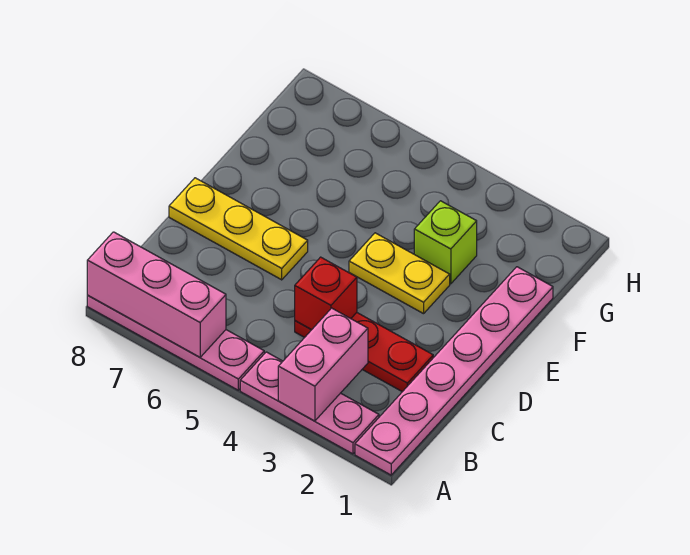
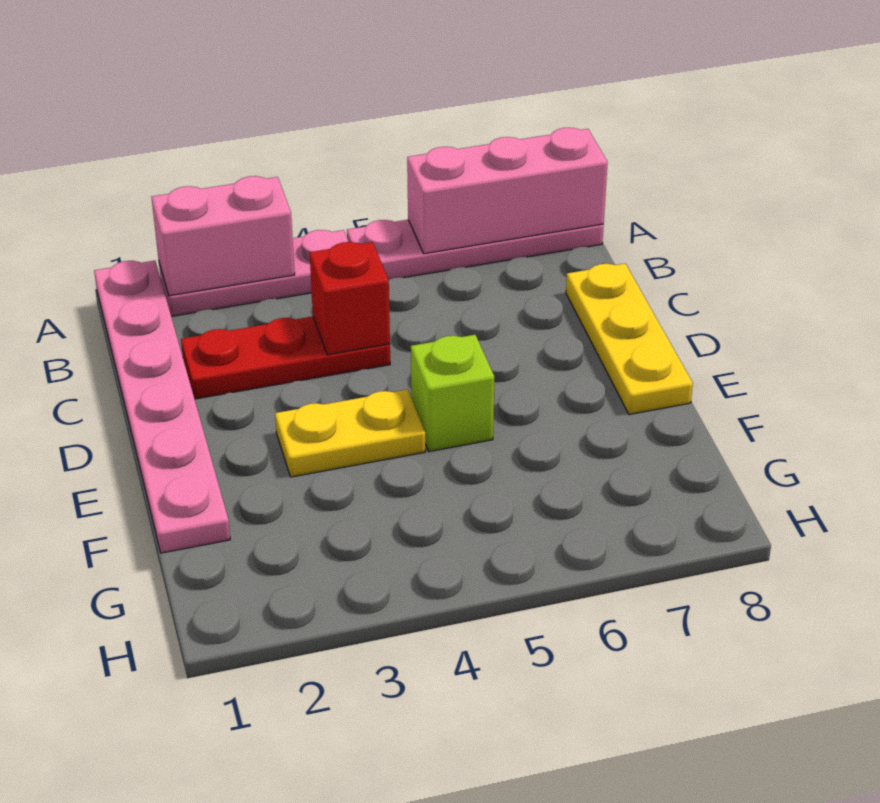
pink brick A3:B3 level 2 -> pink brick A2:A3 level 2
yellow plate D6:D8 level 1 -> yellow plate C8:E8 level 1
lime brick F3 level 1 -> lime brick E5 level 1

